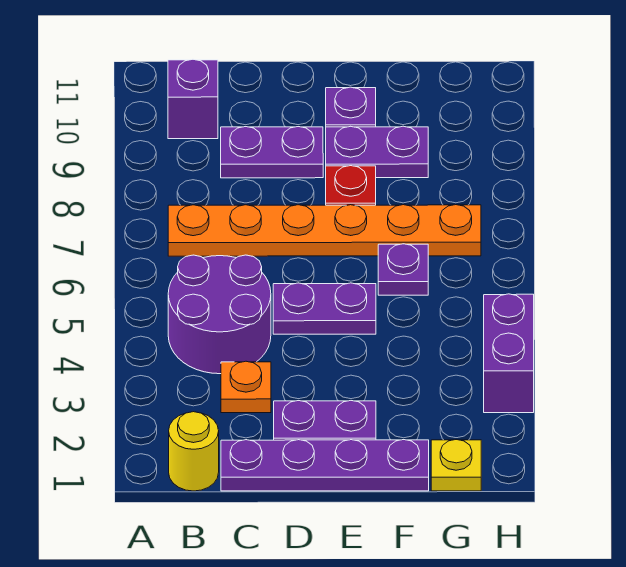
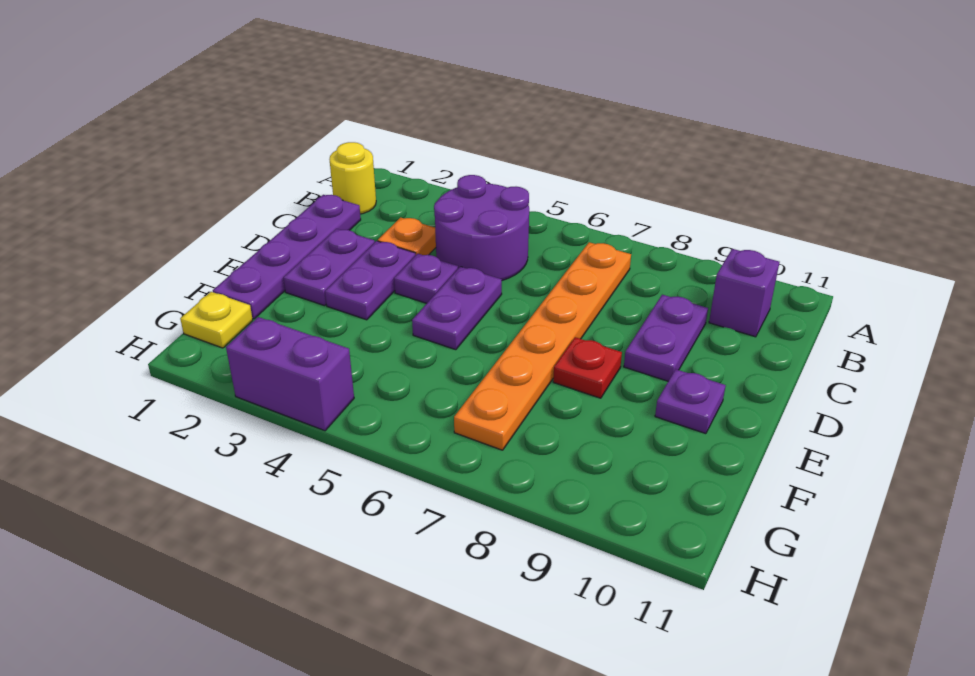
purple plate E9:F9 level 1 -> purple plate D3:E3 level 1
purple plate F6 level 1 -> purple plate D4 level 1

